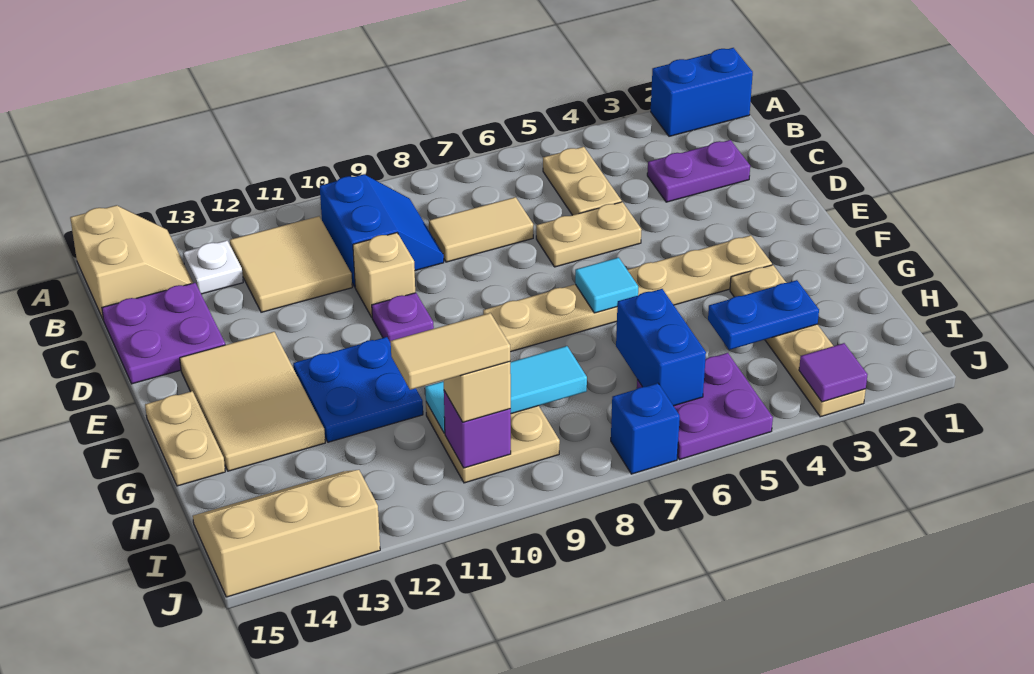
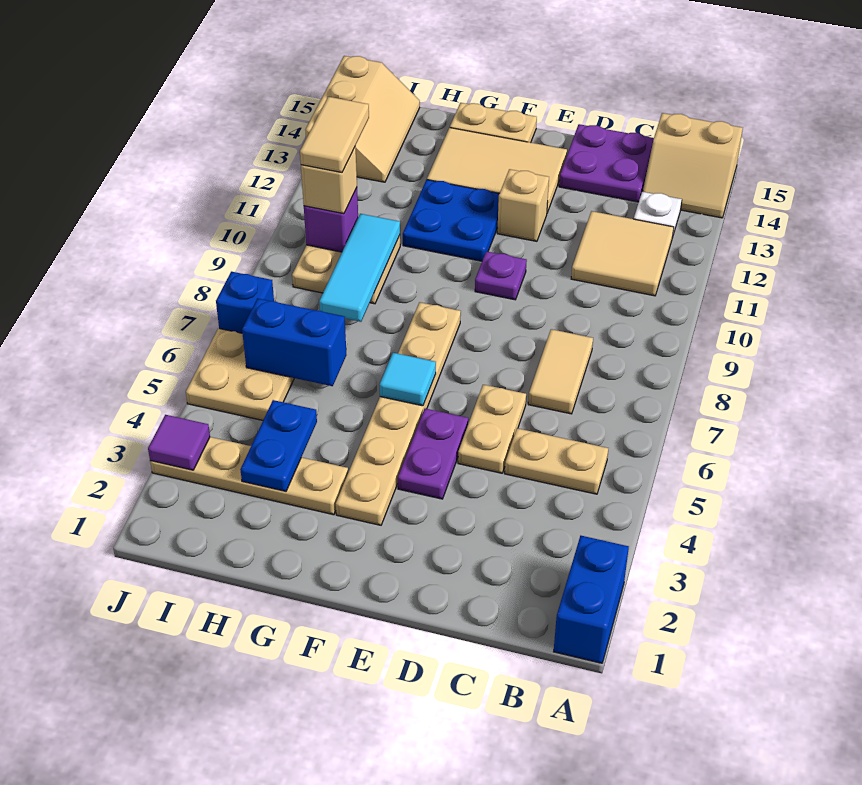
blue slope B9:C10 level 1 top 10 -> none
purple plate C2:C3 level 1 -> purple plate E4:E5 level 1
tan brick D10 level 1 -> tan brick E12 level 1
purple plate I5:J6 level 1 -> tan plate I5:J6 level 1

